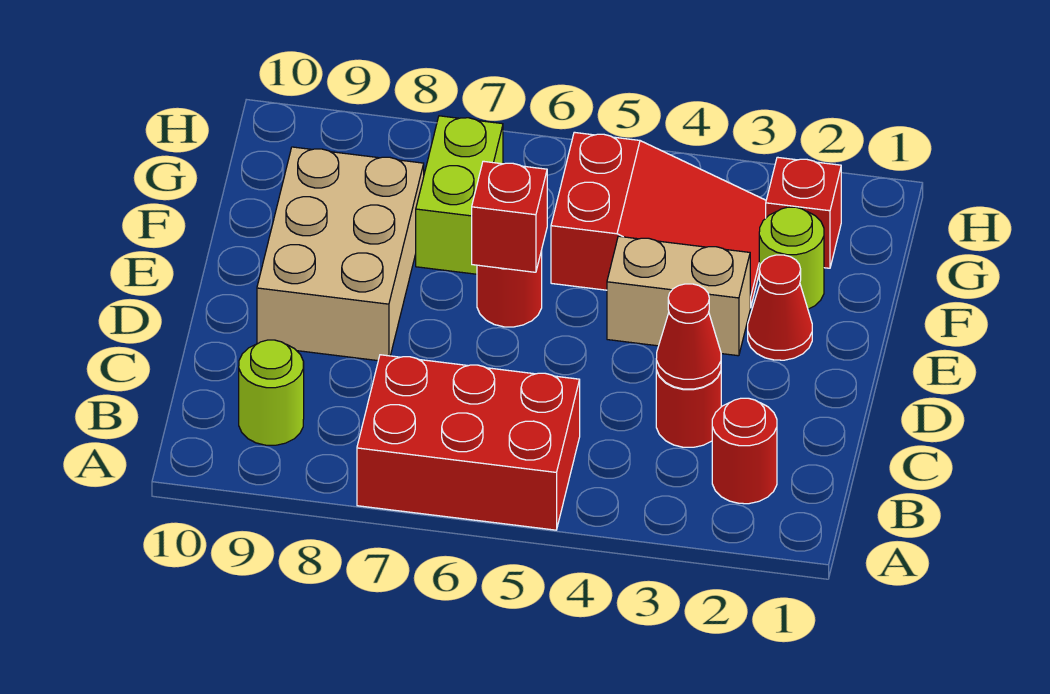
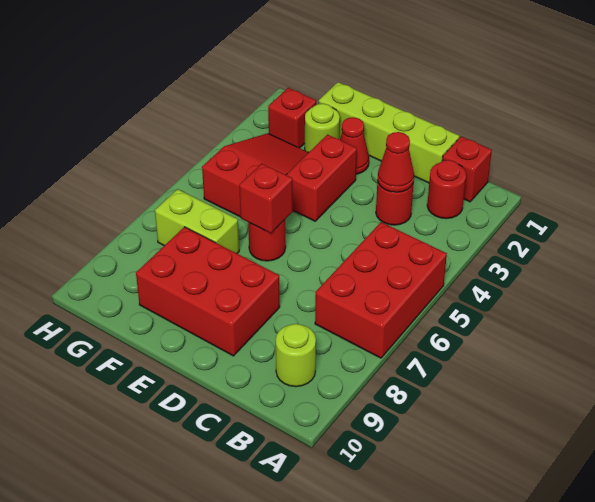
none -> red brick B1 level 1
none -> lime brick C1:F1 level 1
tan brick D8:F9 level 1 -> red brick D8:F9 level 1
tan brick E3:E4 level 1 -> red brick E3:E4 level 1

